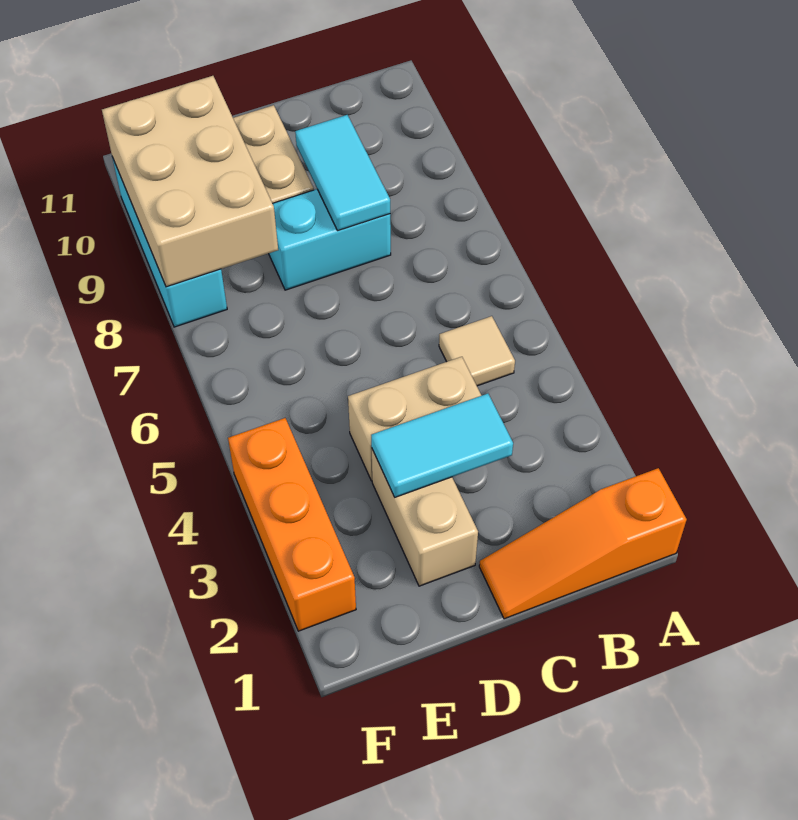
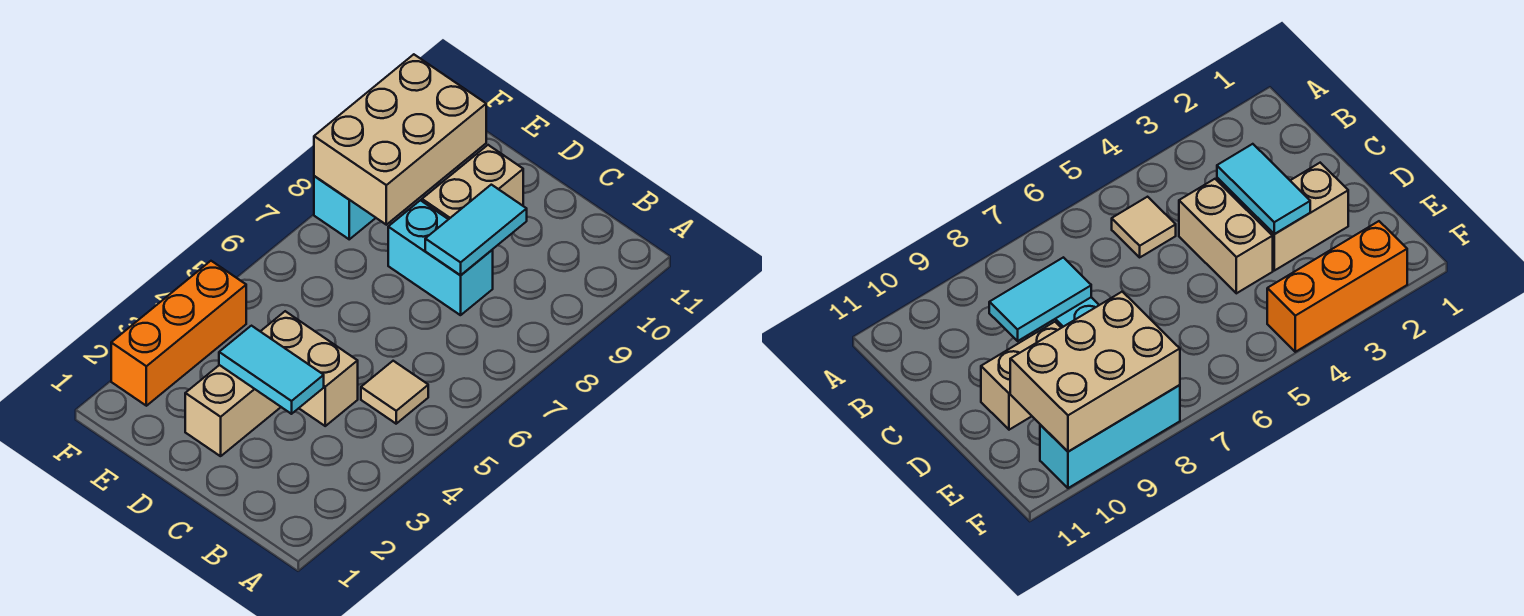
orange slope A1:C1 level 1 top A -> none

